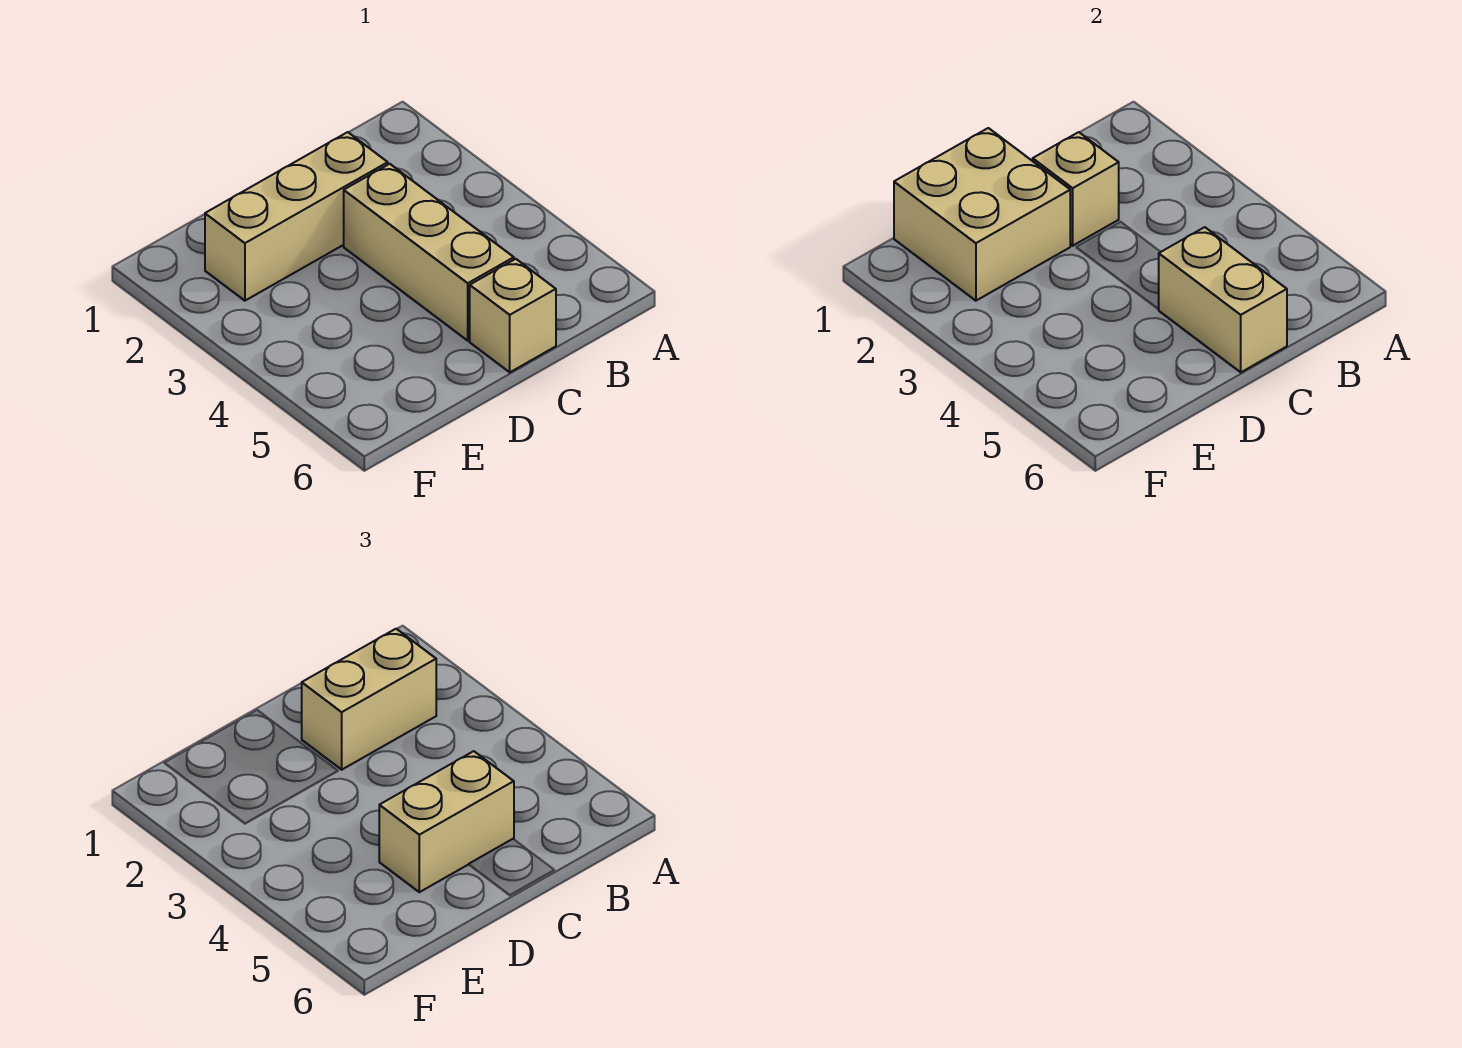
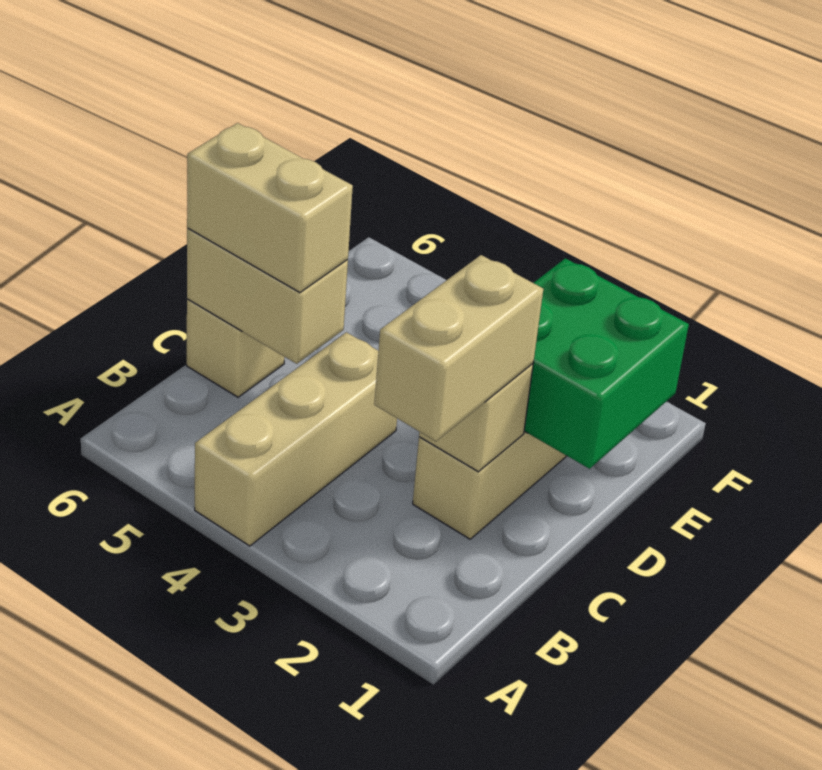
tan brick C3:C5 level 1 -> tan brick A4:C4 level 1
tan brick C5:D5 level 3 -> tan brick C5:C6 level 3
tan brick D1:E2 level 2 -> green brick D1:E2 level 2

